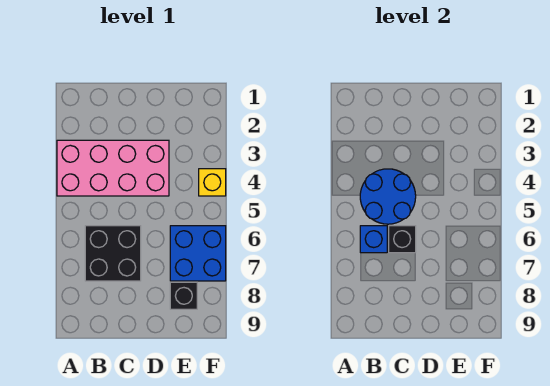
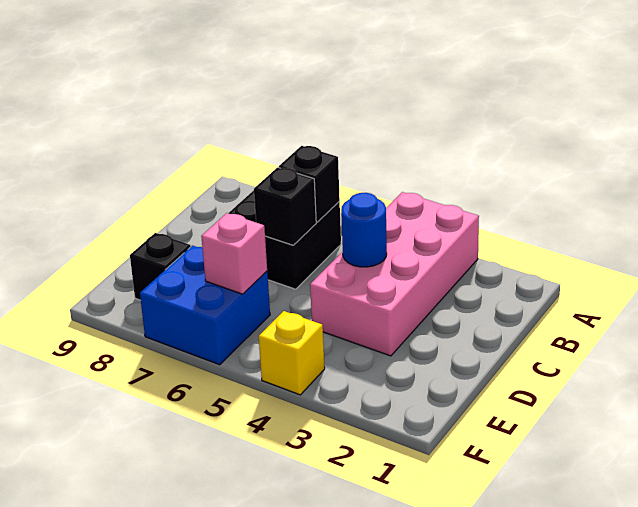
blue round brick B4:C5 level 2 -> blue round brick C4 level 2
blue brick B6 level 2 -> black brick B6 level 2
none -> pink brick E6 level 2

